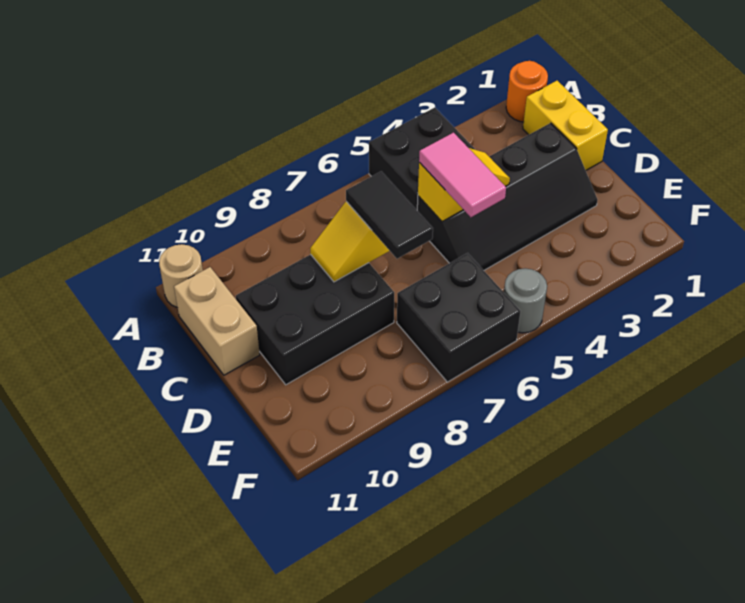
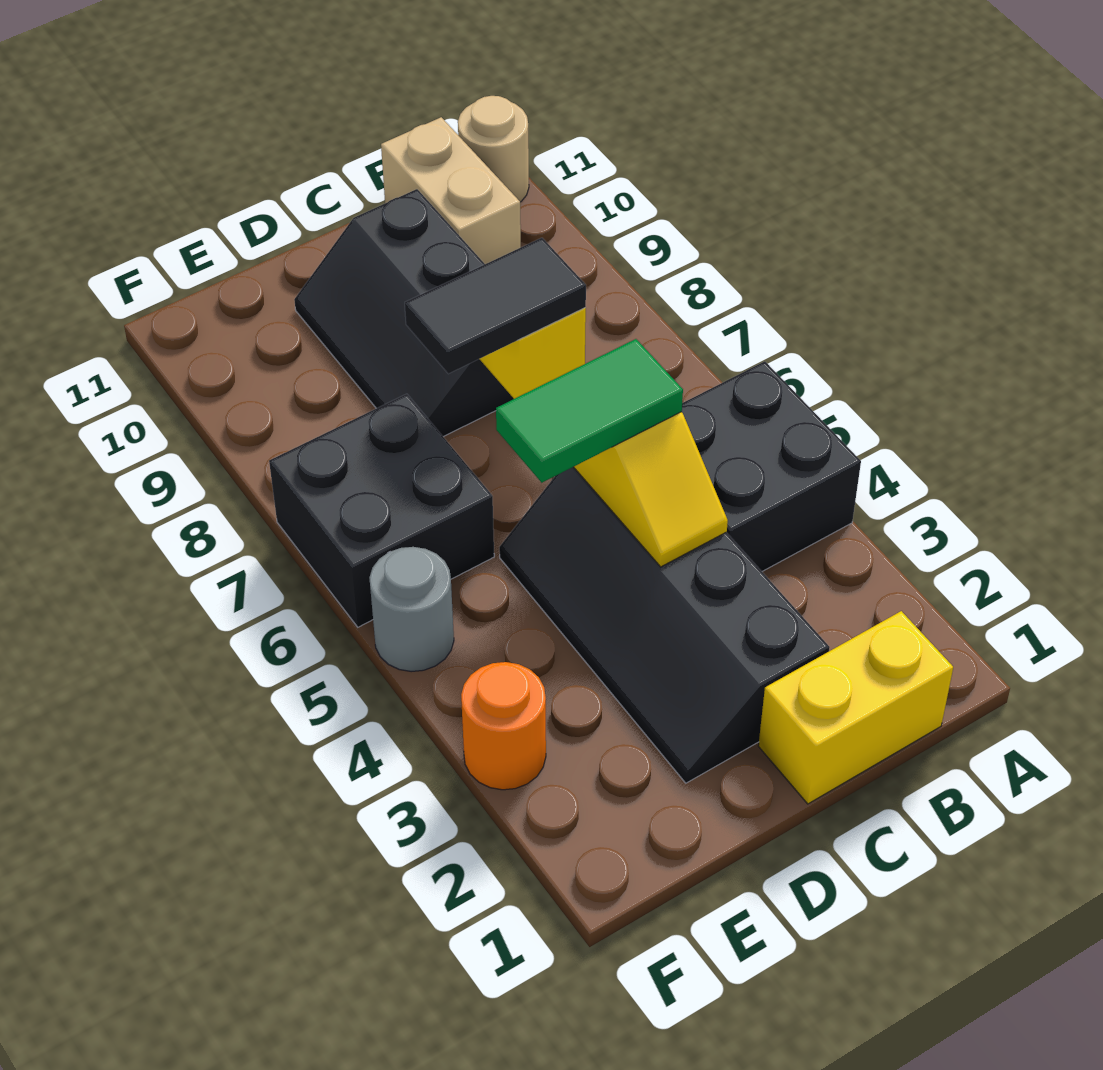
orange round brick A1 level 1 -> orange round brick F3 level 1
tan brick B11:C11 level 1 -> tan brick B10:B11 level 1
pink tile C5:D5 level 3 -> green tile C5:D5 level 3
black brick C8:D10 level 1 -> black slope C8:D10 level 1 top C

